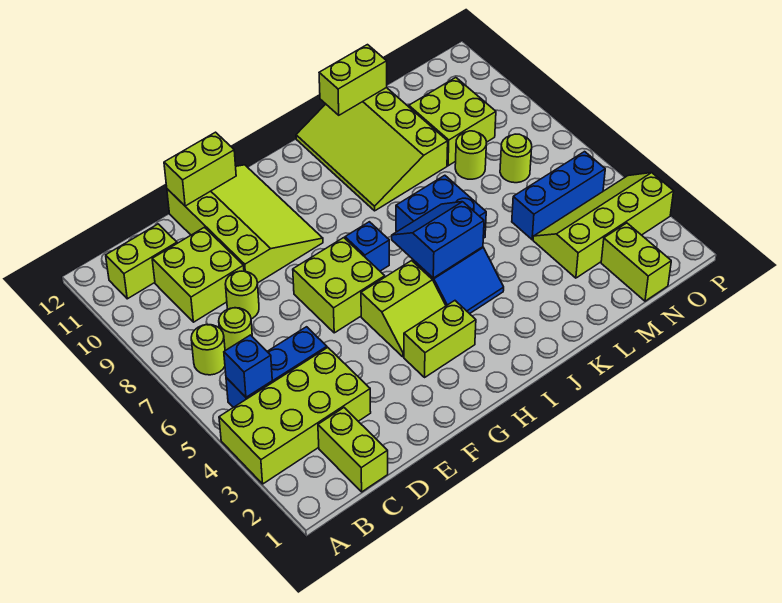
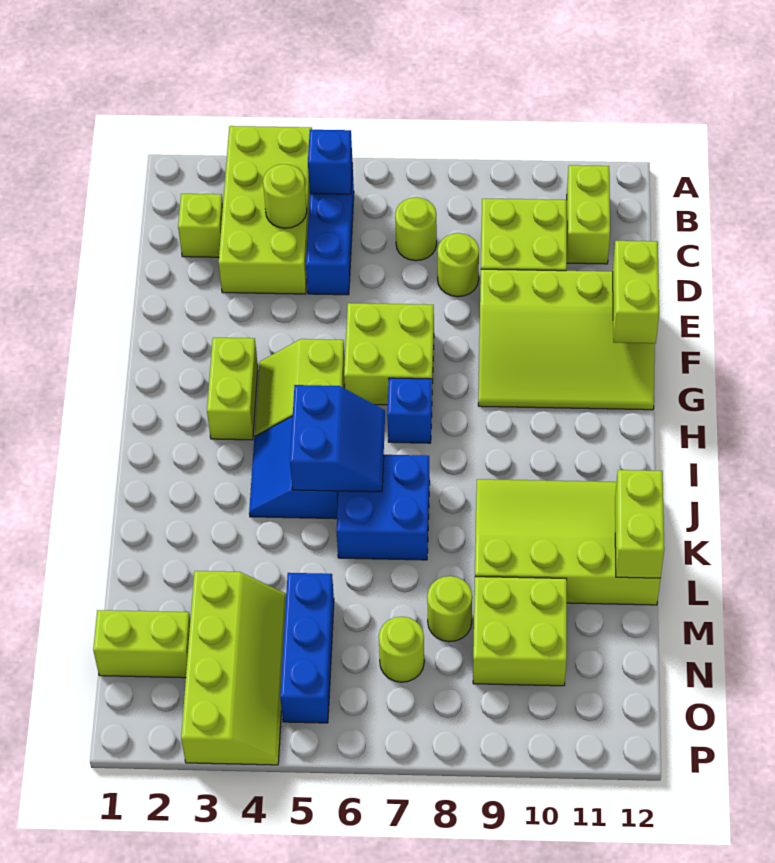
lime round brick B7 level 1 -> lime round brick C4 level 2
lime brick C1:C2 level 1 -> lime brick C2 level 1

